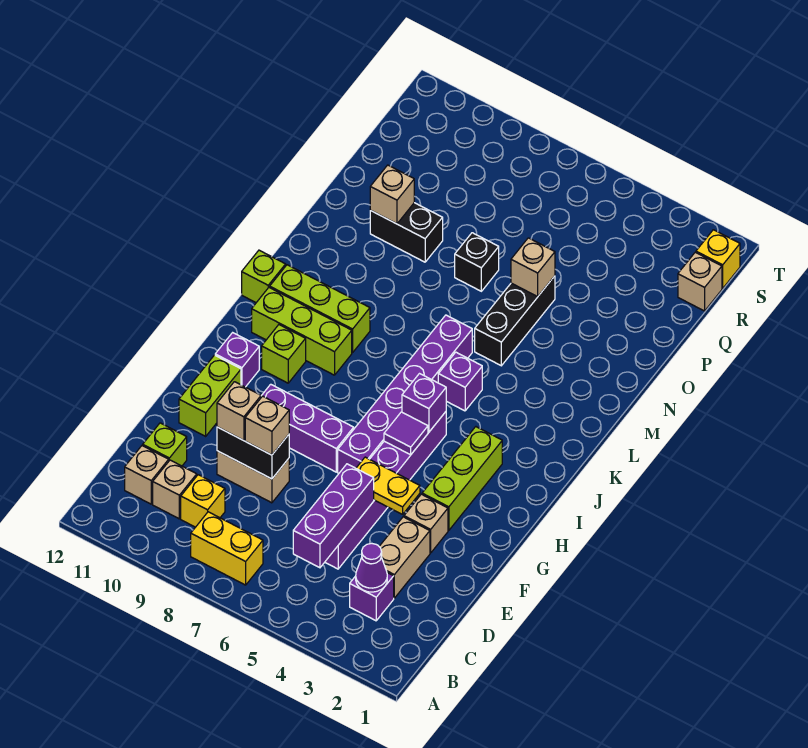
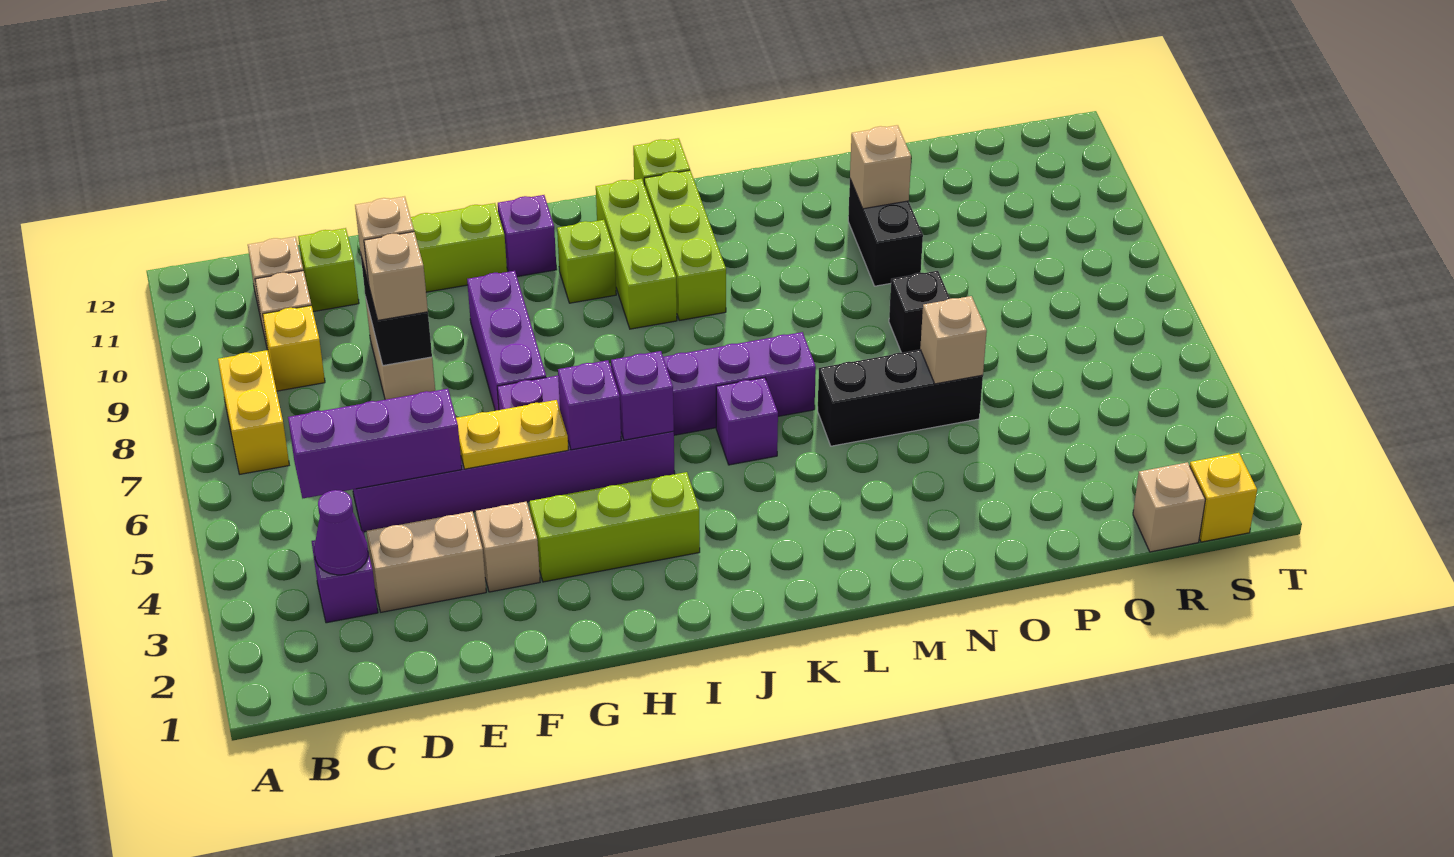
yellow plate F4:F5 level 2 -> yellow plate F5:G5 level 2
purple tile H5 level 2 -> purple brick H5 level 2

